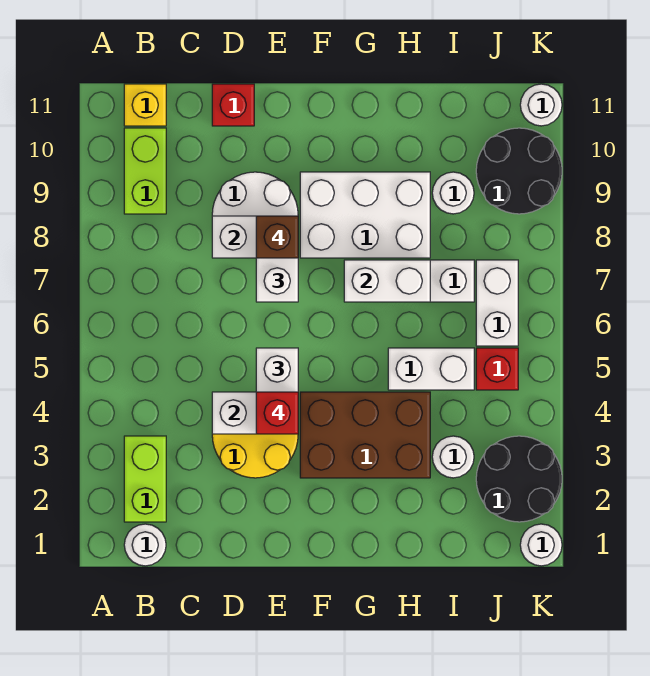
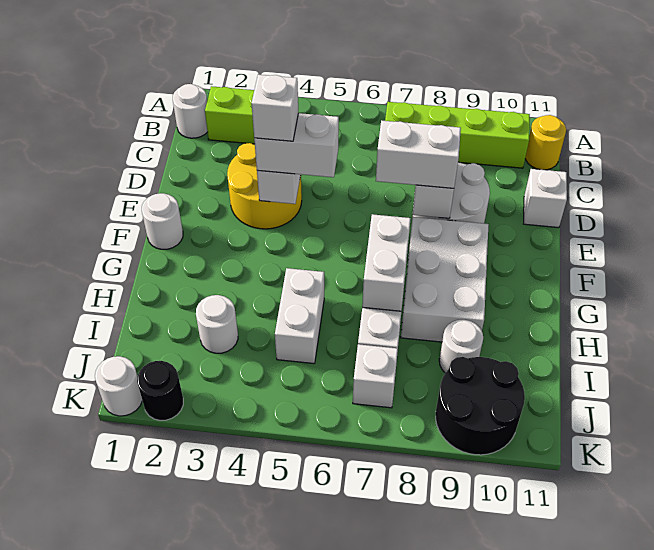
lime brick B9:B10 level 1 -> lime brick B7:B10 level 1
yellow brick B11 level 1 -> yellow round brick B11 level 1
red brick D11 level 1 -> white brick D11 level 1
red brick E4 level 4 -> white brick E4 level 4
brown brick E8 level 4 -> none
brown brick F3:H4 level 1 -> none
black round brick J2:K3 level 1 -> black round brick K2 level 1
red brick J5 level 1 -> none
white brick J6:J7 level 1 -> white brick J7 level 1
white round brick K11 level 1 -> white round brick F1 level 1

